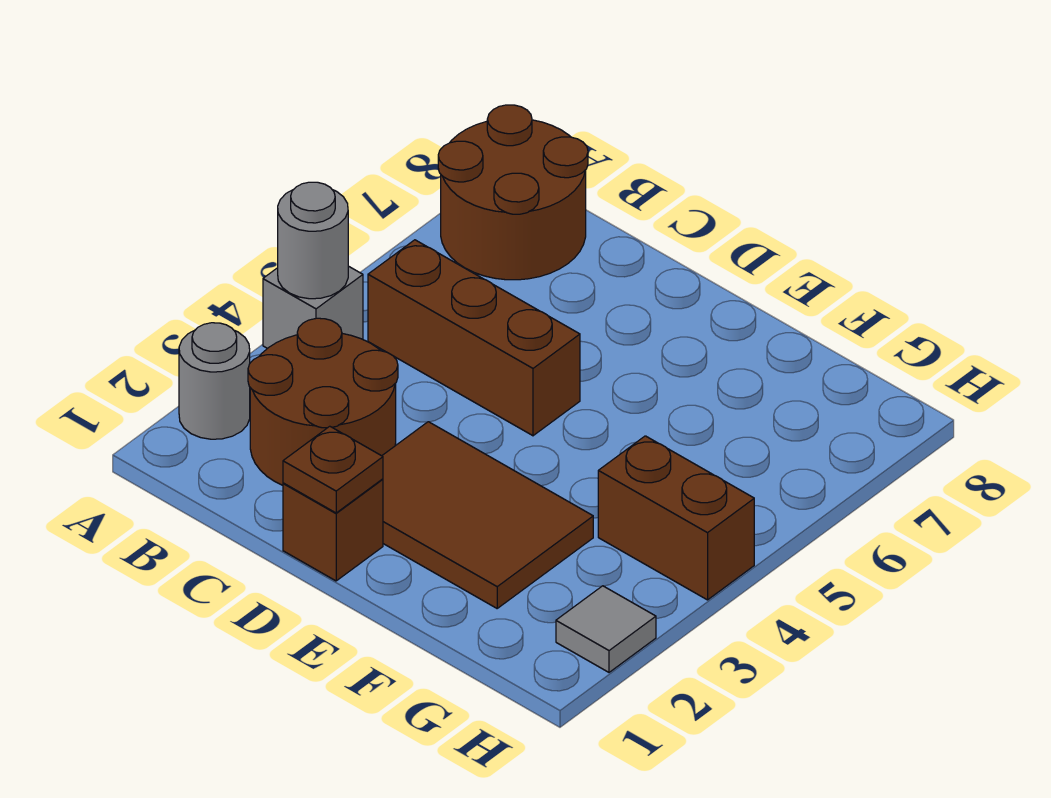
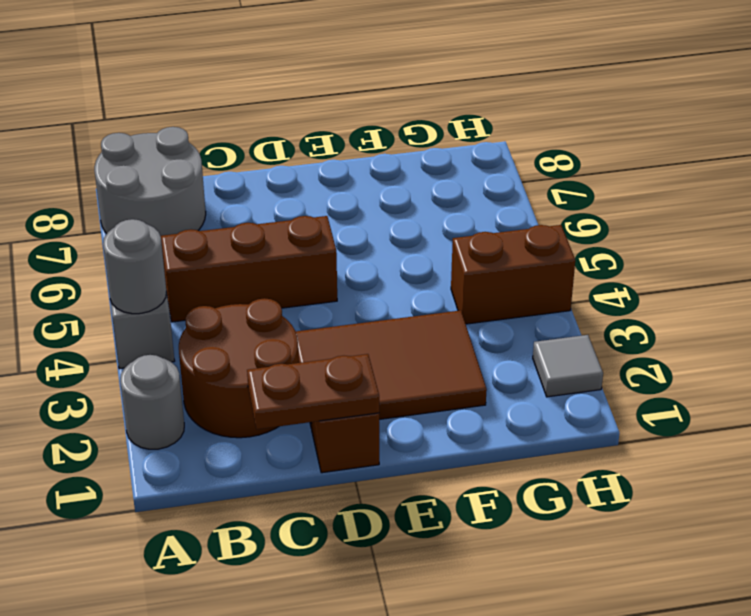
brown round brick A7:B8 level 1 -> grey round brick A7:B8 level 1
brown plate D1 level 2 -> brown plate C1:D1 level 2

